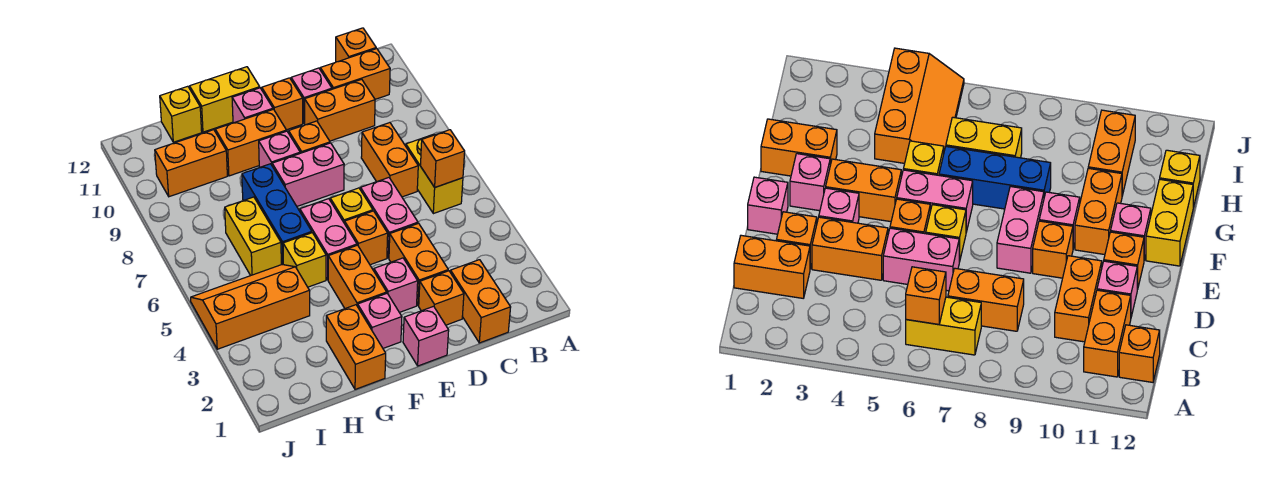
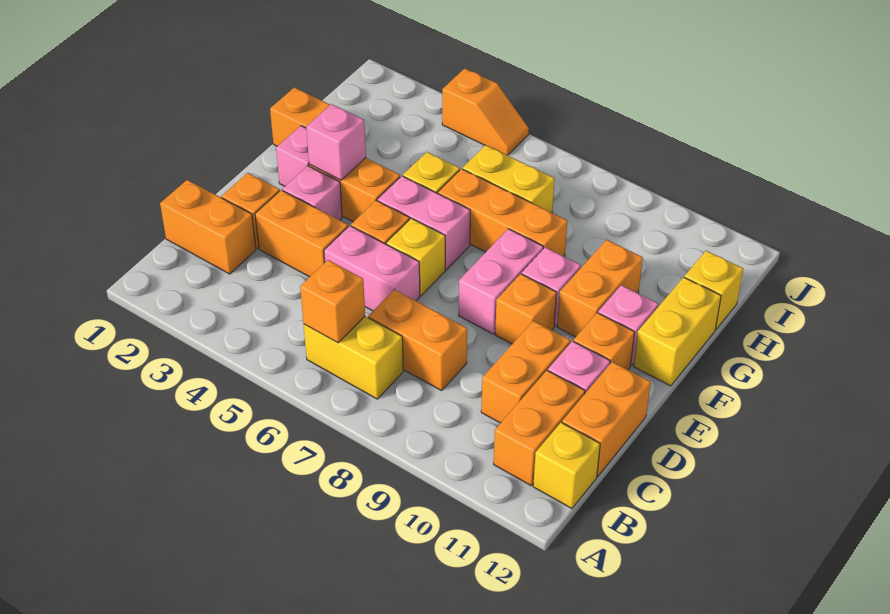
orange brick B12 level 1 -> yellow brick B12 level 1
pink brick E1 level 1 -> pink brick F3 level 2
blue brick G6:G8 level 1 -> orange brick G6:G8 level 1
orange slope H4:J5 level 1 top 4 -> orange slope J4:J5 level 1 top 4
orange brick H10:I10 level 1 -> orange brick C12:D12 level 1

